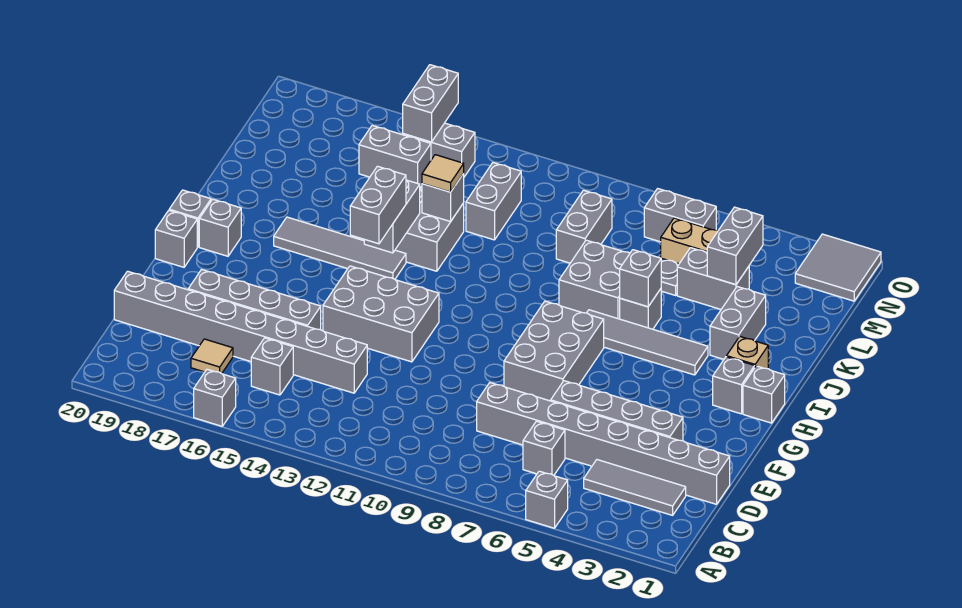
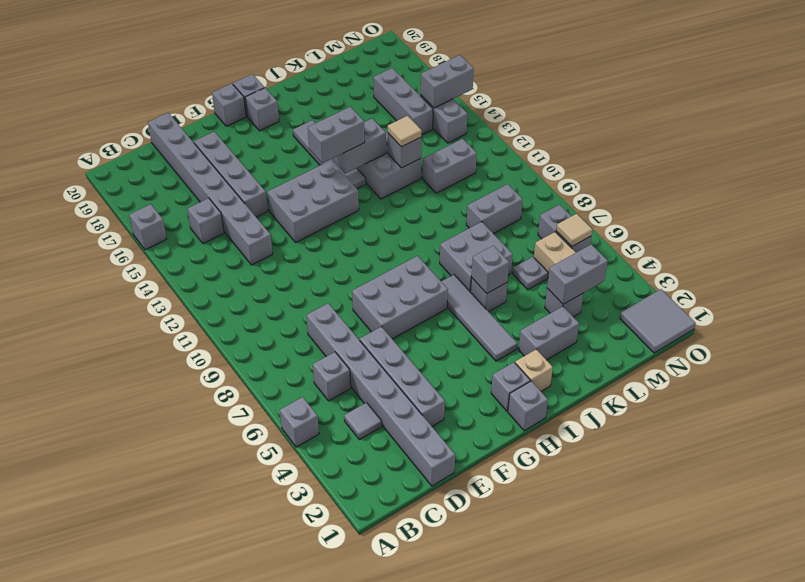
grey tile C2:C4 level 1 -> grey tile C4 level 1
tan tile C17 level 1 -> tan tile N6 level 2
grey brick F12:G14 level 1 -> grey brick F13:H14 level 1
grey brick L4:L5 level 1 -> grey brick L4 level 1
grey brick M15:M16 level 1 -> grey brick M15:M17 level 1

